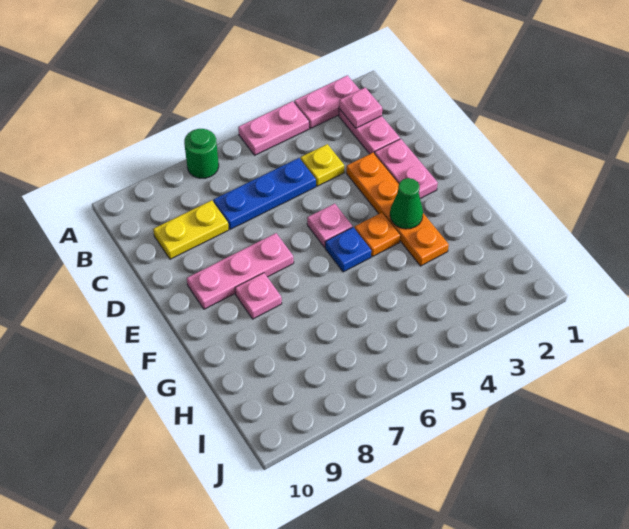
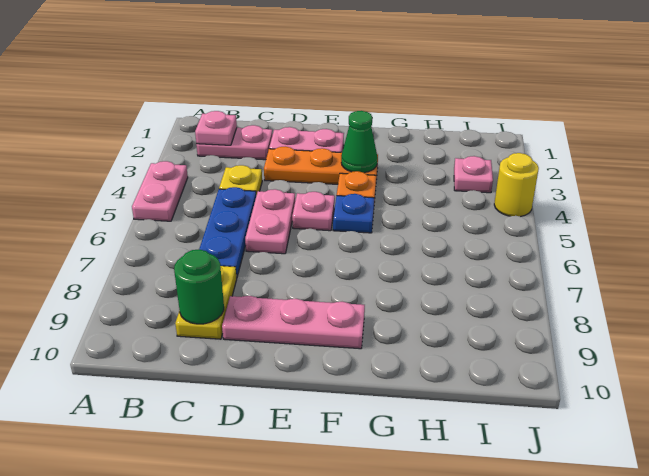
pink plate A2:A3 level 1 -> pink plate D5:D6 level 1
green round brick A7 level 1 -> green round brick C9 level 2
orange plate D3:G3 level 1 -> orange plate D3:F3 level 1
pink plate E7:E9 level 1 -> pink plate D9:F9 level 1
pink plate F8 level 1 -> pink plate I3 level 1
none -> yellow round brick J4 level 1

